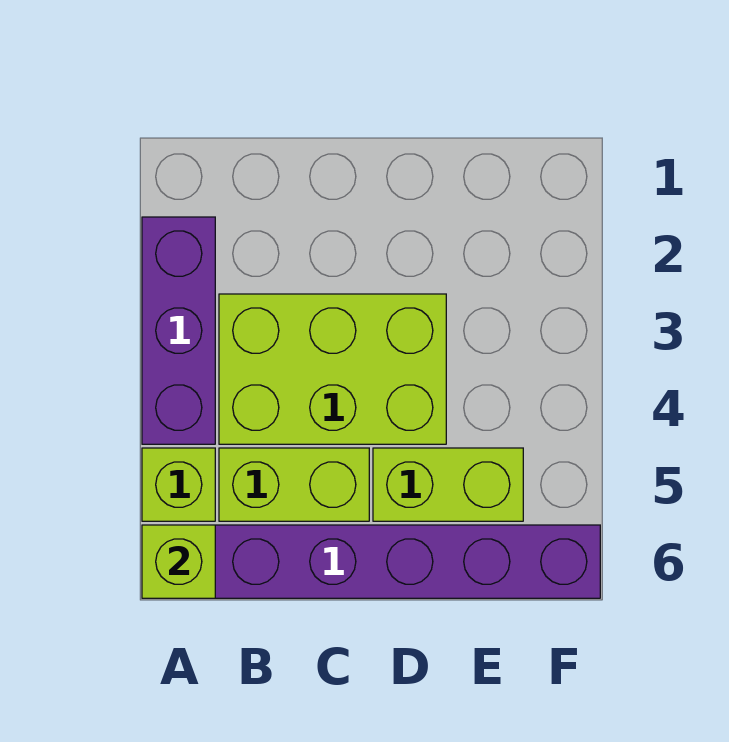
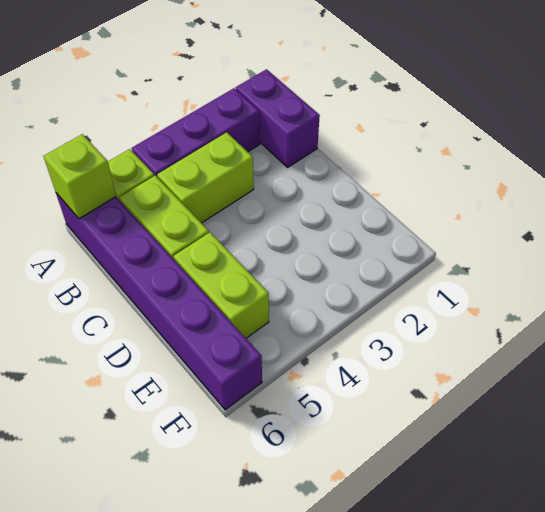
none -> purple brick A1:B1 level 1
lime brick B3:D4 level 1 -> lime brick B3:B4 level 1

